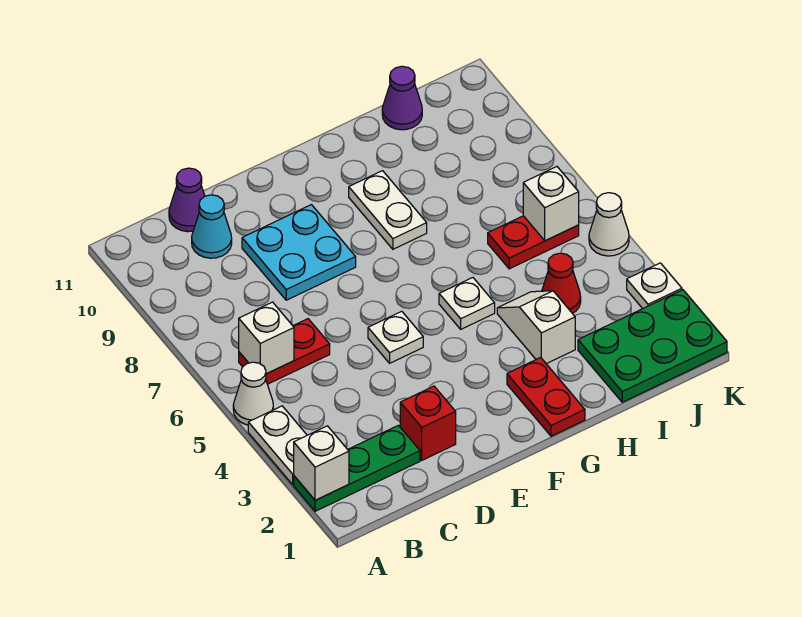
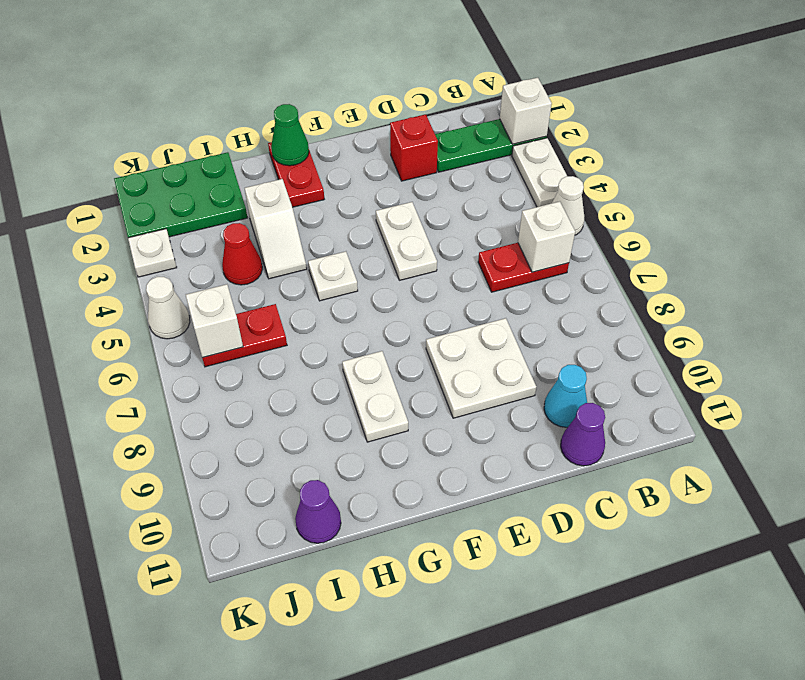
cyan plate D8:E9 level 1 -> white plate D8:E9 level 1
white plate E5 level 1 -> white plate E4:E5 level 1
none -> green cone G1 level 2

